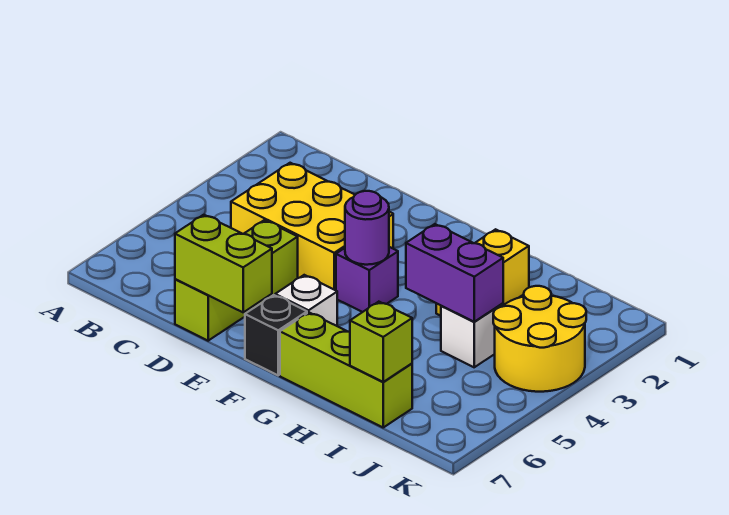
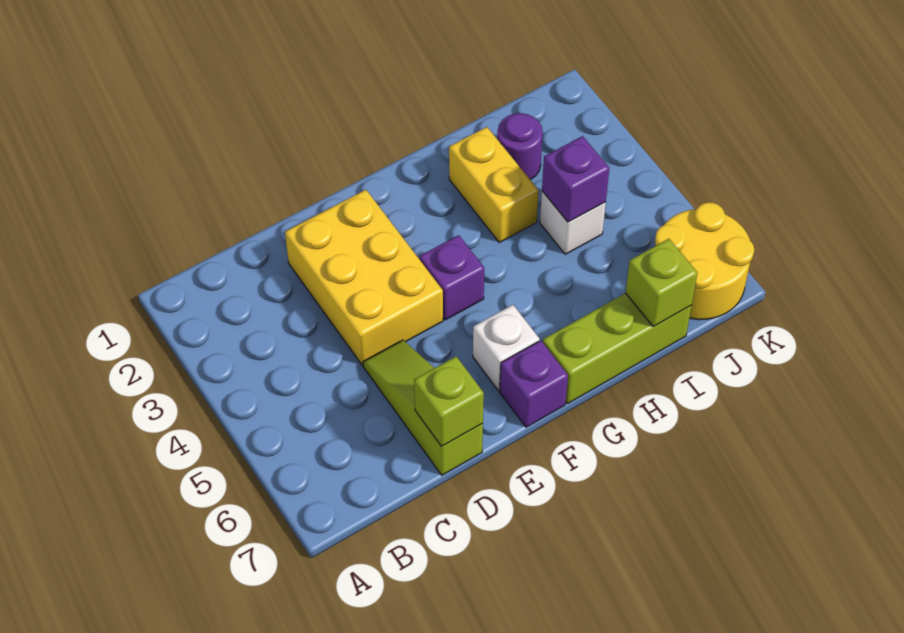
yellow brick C3:E4 level 1 -> yellow brick D2:E4 level 1
lime brick D5:D7 level 1 -> lime slope D5:D7 level 1 top 7
lime brick D7:E7 level 2 -> lime brick D7 level 2
purple round brick F4 level 2 -> purple round brick I2 level 1
black brick F7 level 1 -> purple brick F7 level 1
purple brick H4:I4 level 2 -> purple brick I4 level 2
yellow round brick J3:K4 level 1 -> yellow round brick J6:K7 level 1

